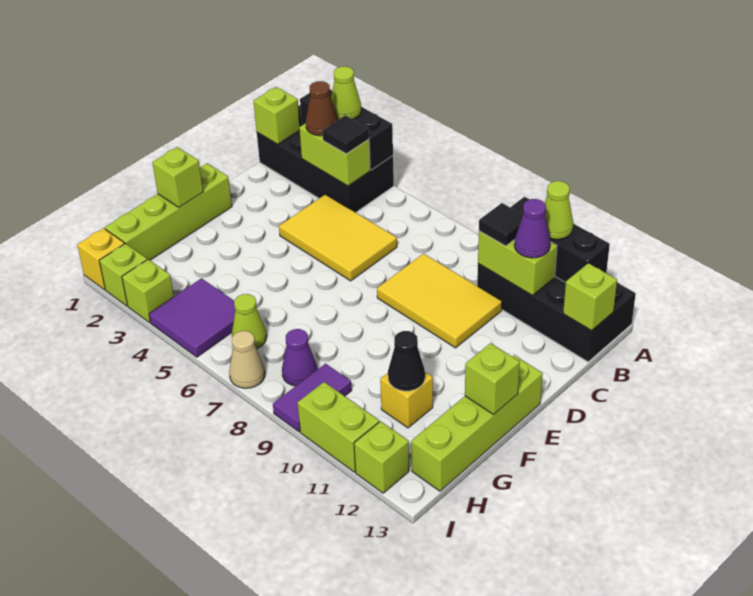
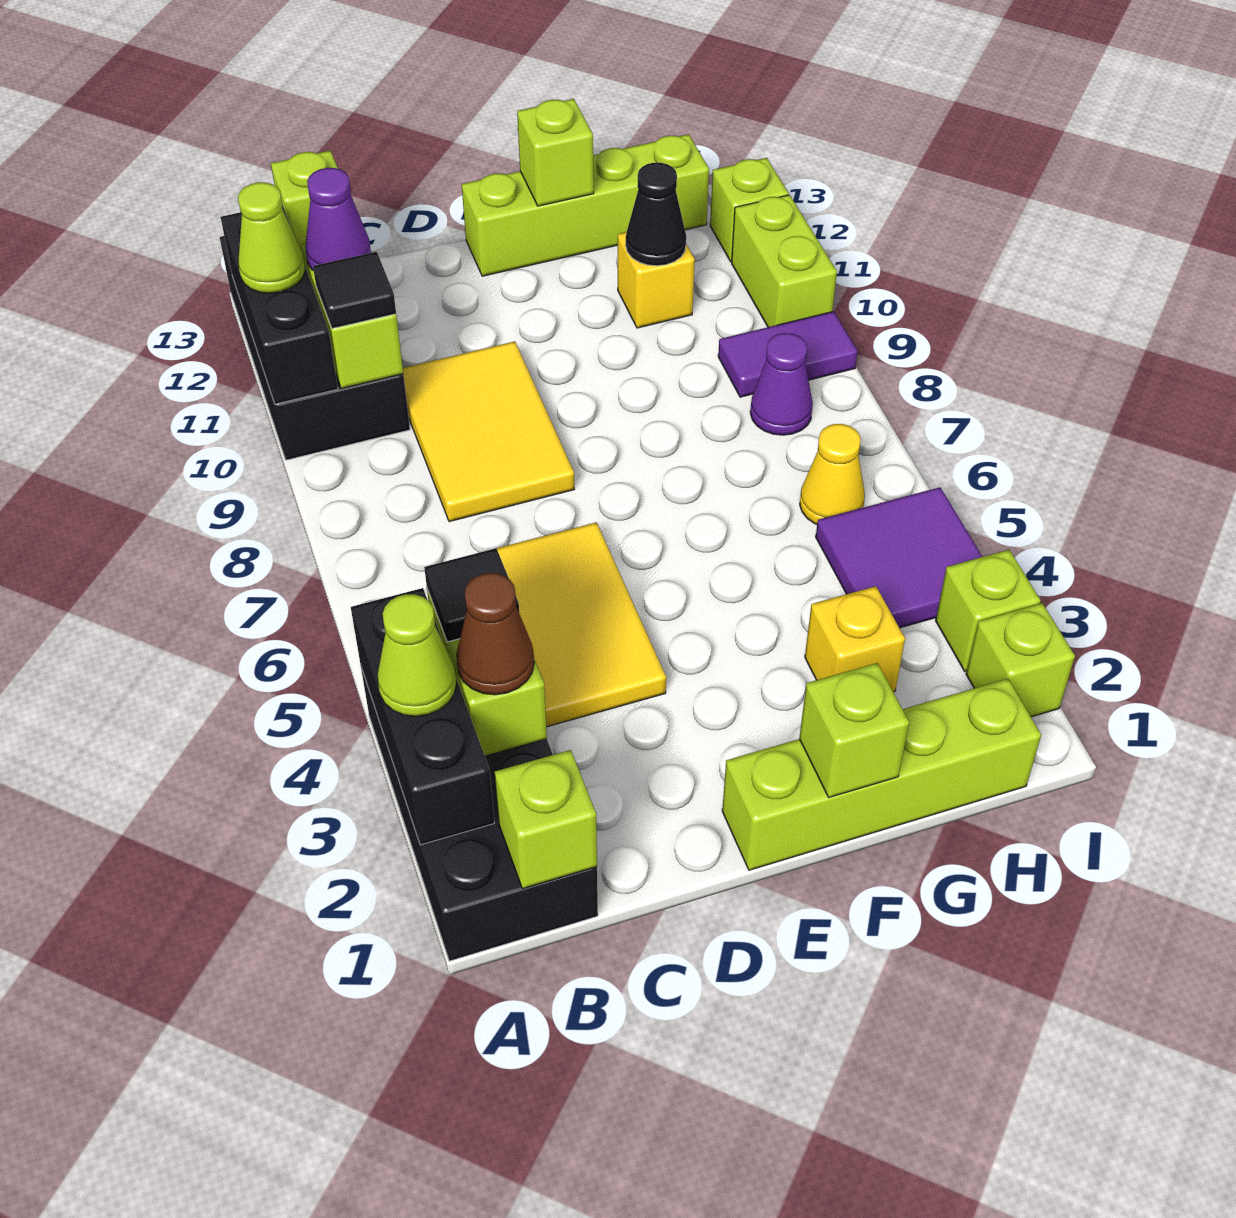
lime cone H6 level 1 -> yellow cone H6 level 1
yellow brick I1 level 1 -> yellow brick G3 level 1
tan cone I7 level 1 -> none

